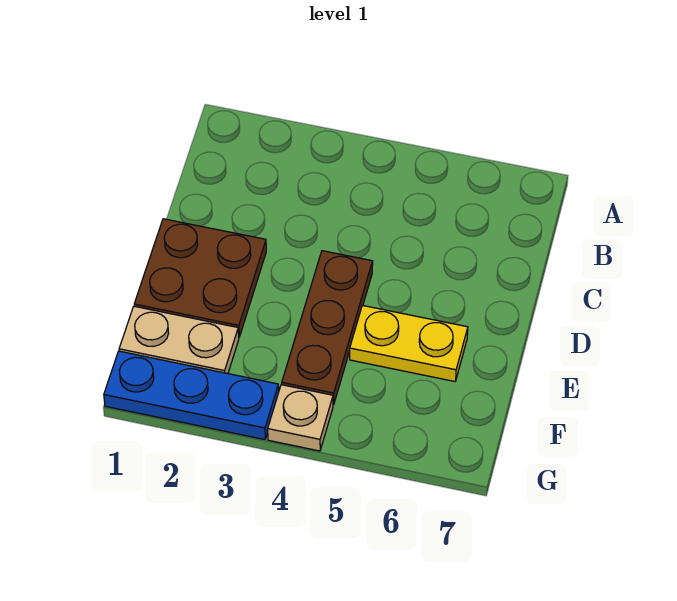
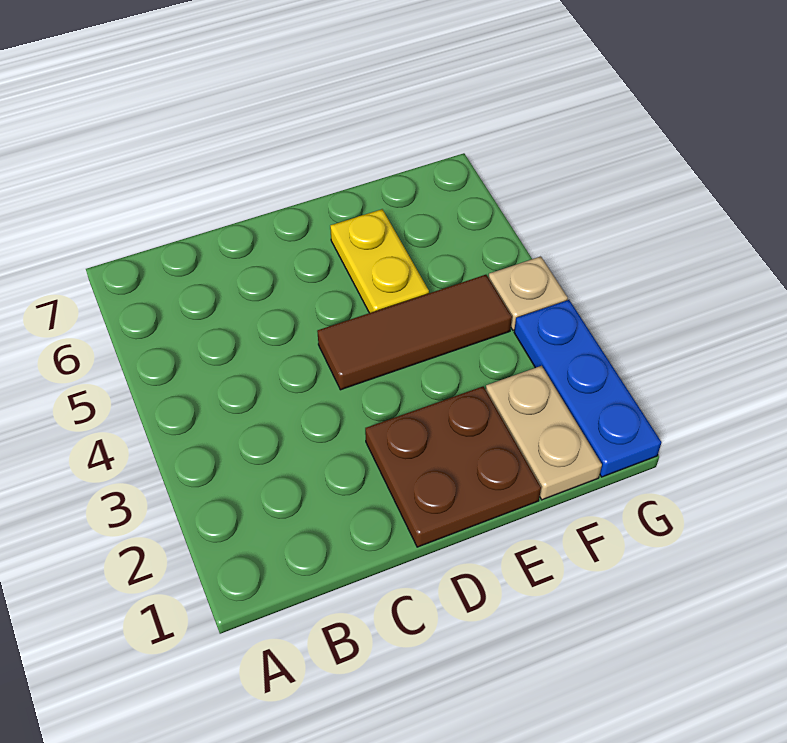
brown plate D4:F4 level 1 -> brown tile D4:F4 level 1

